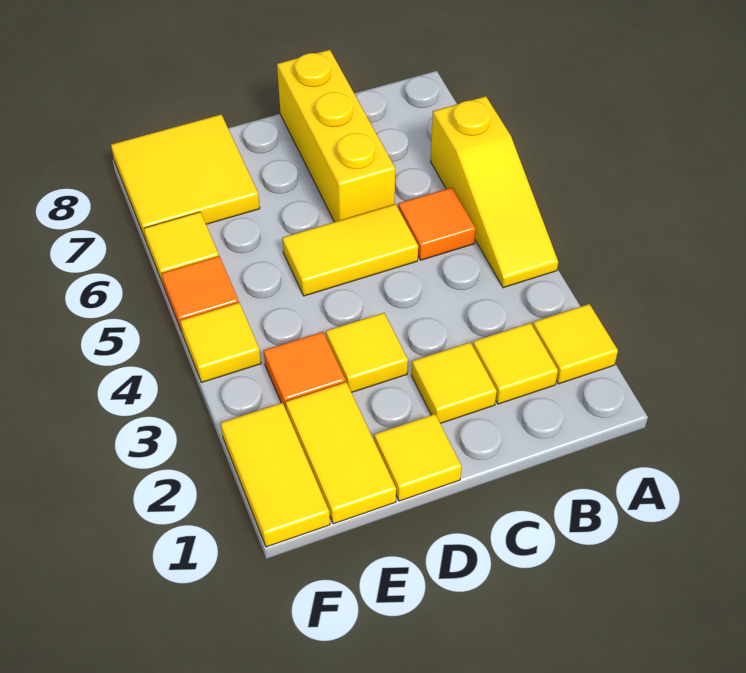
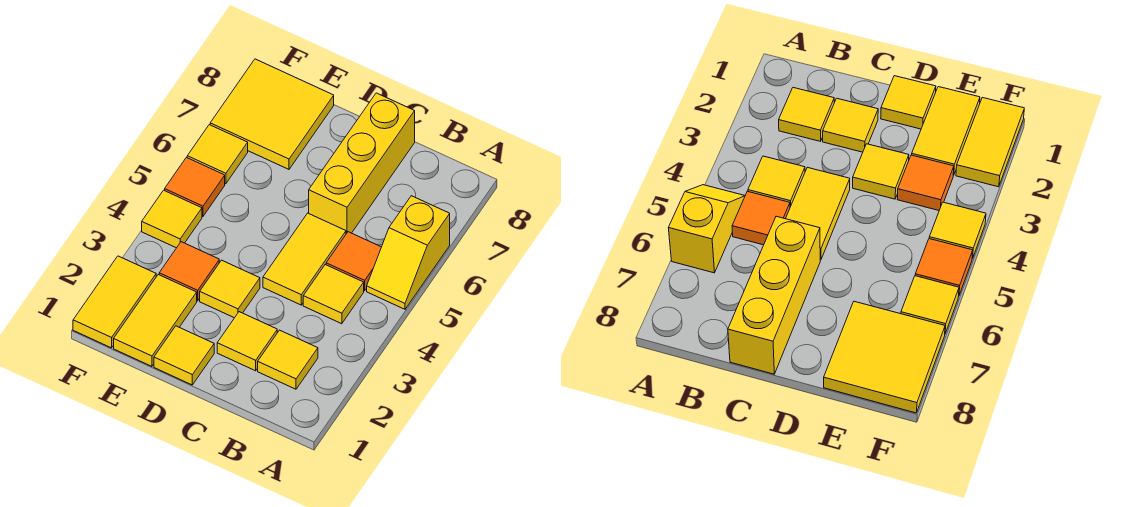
yellow tile A2 level 1 -> yellow tile B4 level 1
yellow slope A4:A6 level 1 top 6 -> yellow slope A5:A6 level 1 top 6
yellow tile C5:D5 level 1 -> yellow tile C4:C5 level 1

